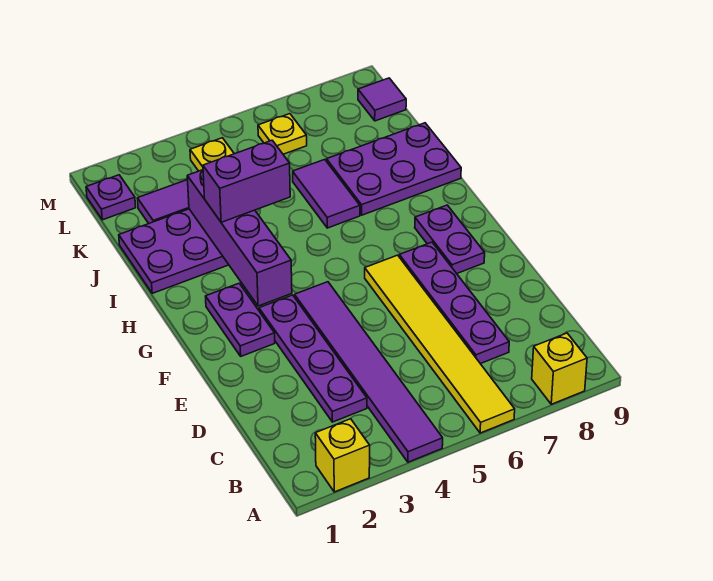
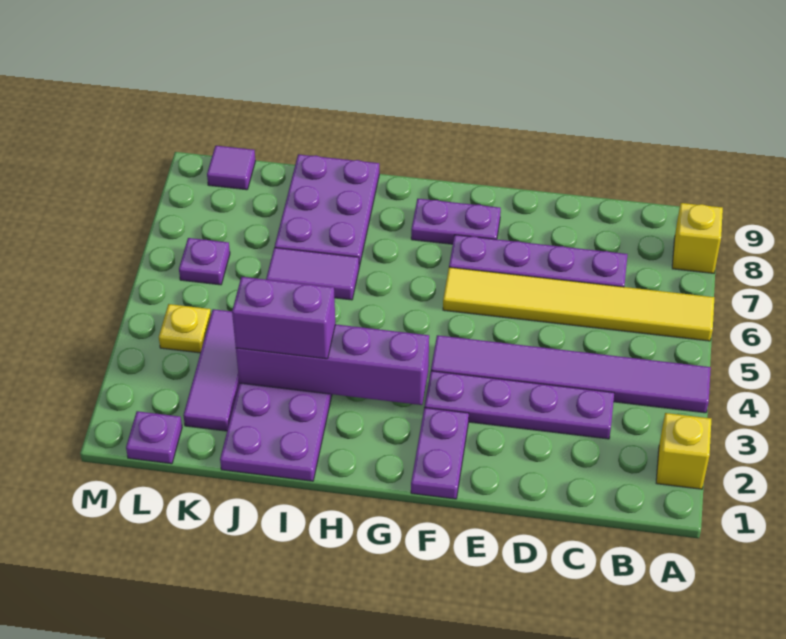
purple plate F2:G2 level 1 -> purple plate F1:F2 level 1
purple brick I3:I4 level 3 -> purple brick I3:J3 level 3
yellow plate L6 level 1 -> purple plate L6 level 1

